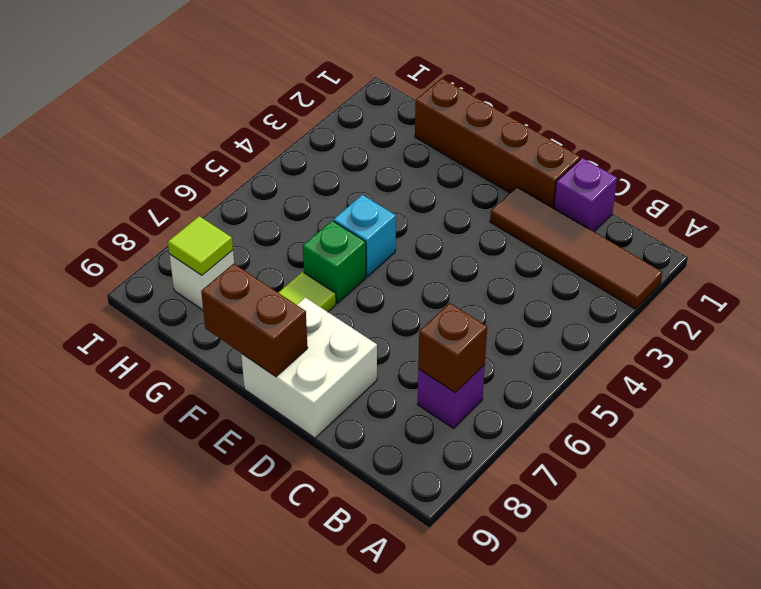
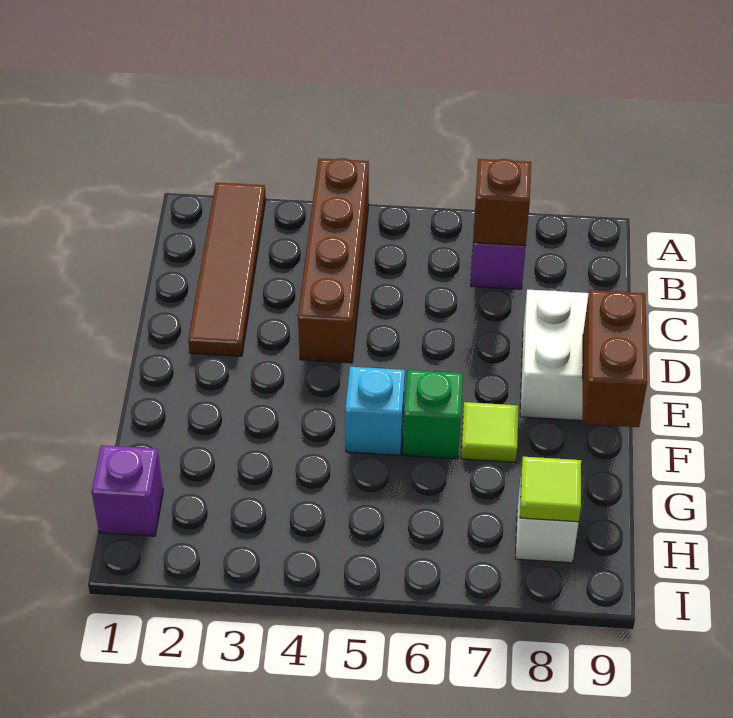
purple brick C1 level 1 -> purple brick H1 level 1
brown brick D1:G1 level 1 -> brown brick A4:D4 level 1

